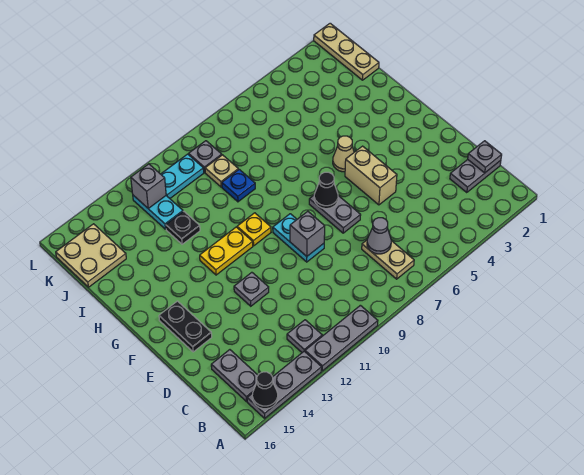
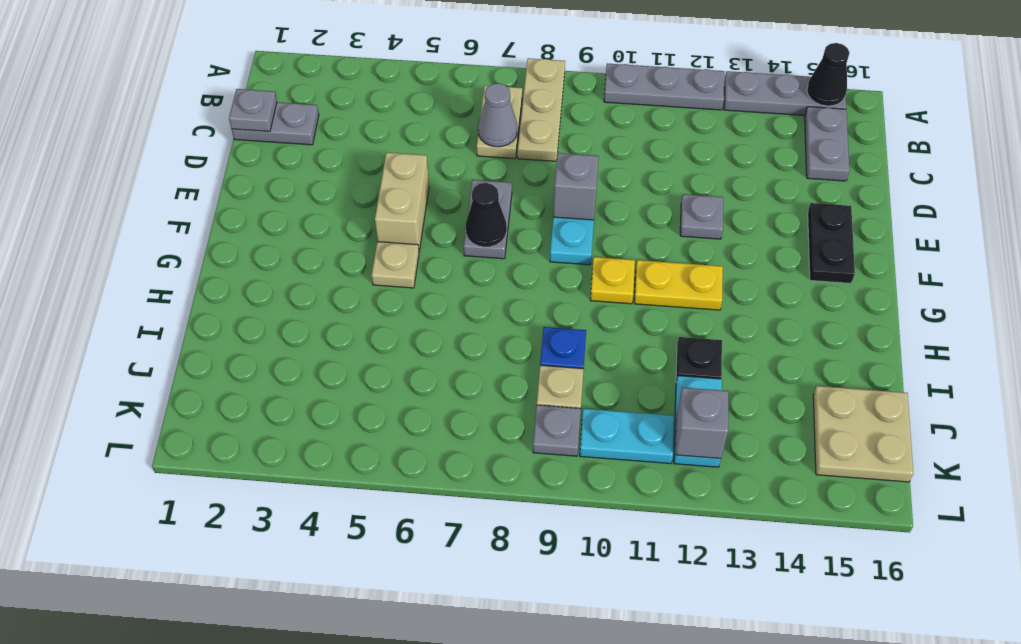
grey plate B12 level 1 -> none
tan cone G5 level 1 -> tan plate G5 level 1
tan plate J1:L1 level 1 -> tan plate A8:C8 level 1

